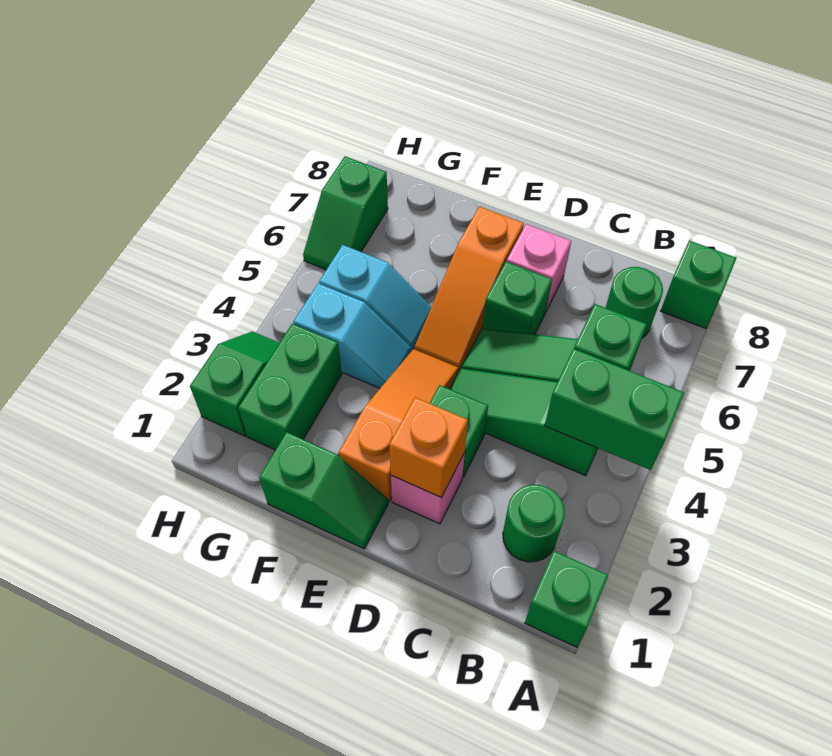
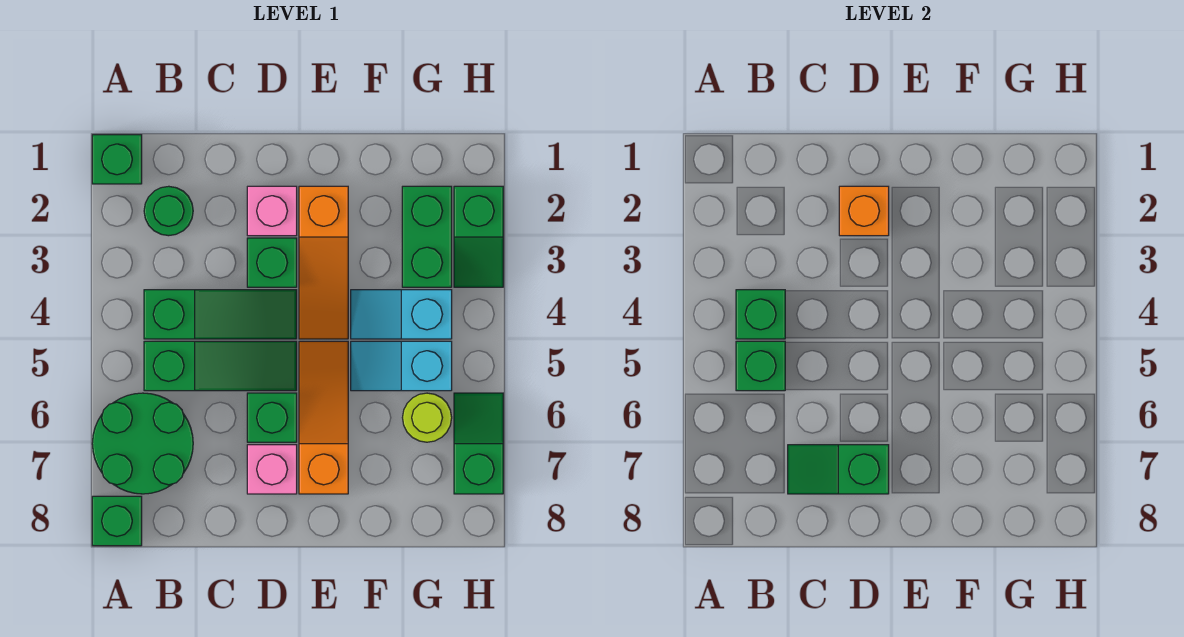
green brick A4:B4 level 2 -> green brick B4 level 2
green round brick B7 level 1 -> green round brick A6:B7 level 1
green slope E1:F1 level 1 top F -> green slope C7:D7 level 2 top D
none -> lime round brick G6 level 1

